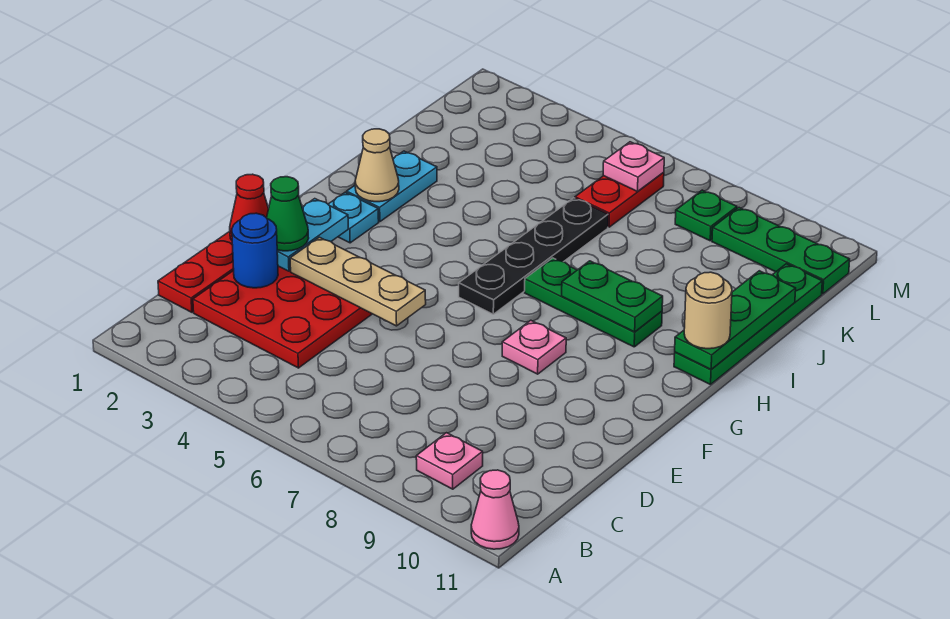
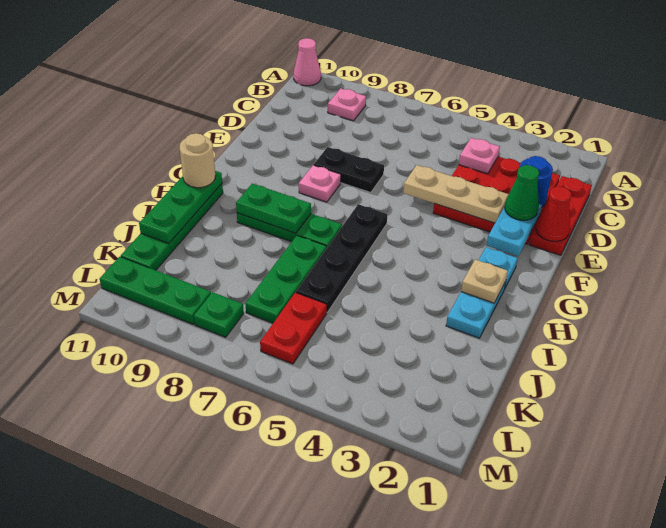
none -> black plate E7:E8 level 1
tan cone H2 level 2 -> tan plate H2 level 2
none -> green plate I7:K7 level 1
pink plate L6 level 2 -> pink plate C4 level 2

